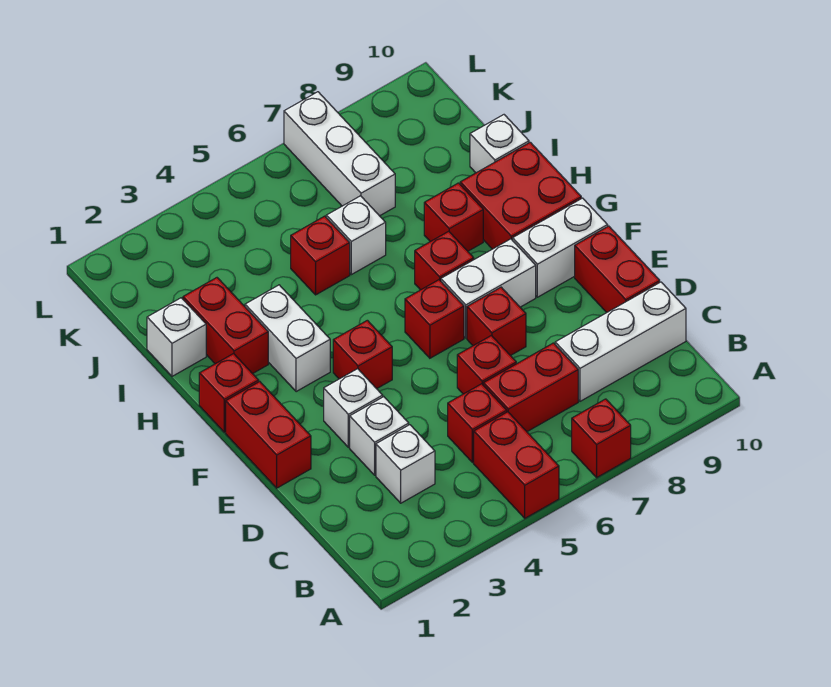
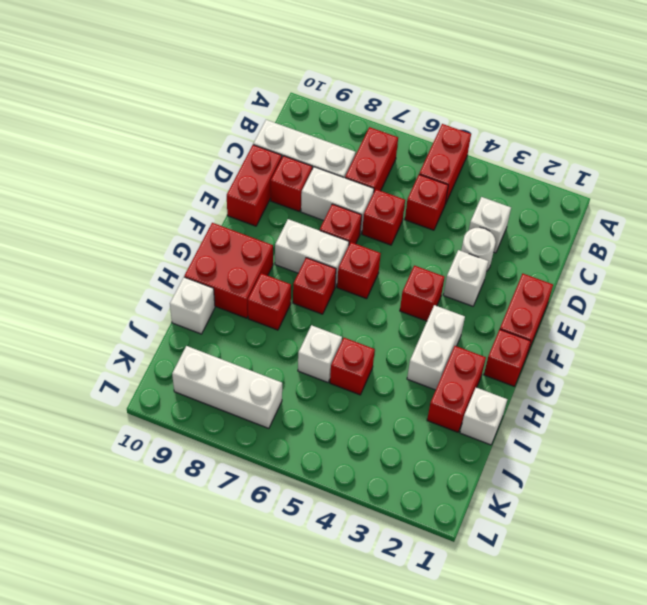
red brick A7 level 1 -> red brick D9 level 1
red brick C6:C7 level 1 -> red brick B7:C7 level 1
white brick D3 level 1 -> white round brick D3 level 1
white brick F9:F10 level 1 -> white brick D7:D8 level 1
white brick J7:L7 level 1 -> white brick K7:K9 level 1

